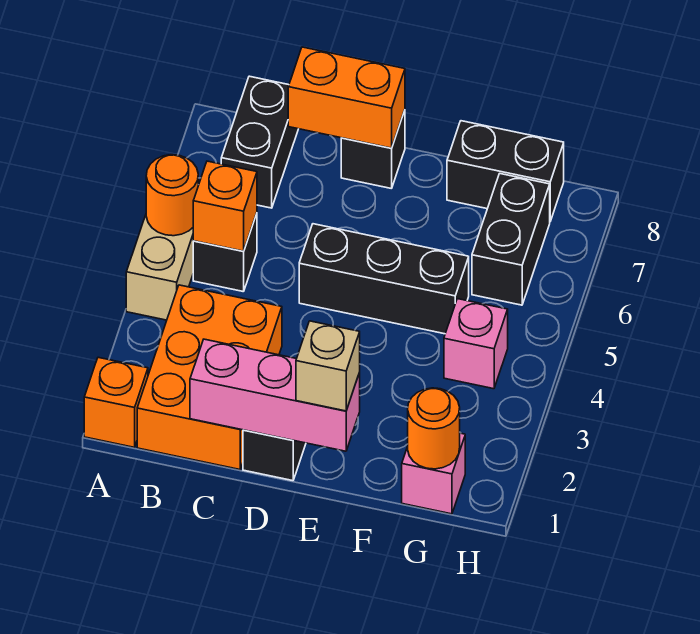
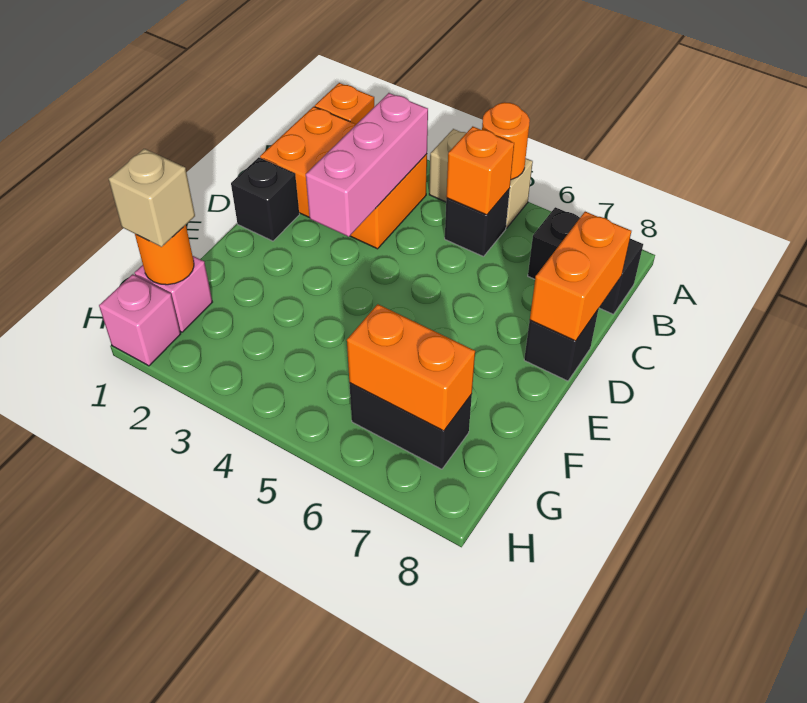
pink brick C1:E1 level 2 -> pink brick B3:D3 level 2
black brick D5:F5 level 1 -> none
tan brick E1 level 3 -> tan brick G1 level 3
black brick F8:G8 level 1 -> none
pink brick G4 level 1 -> pink brick H1 level 1
none -> orange brick G6:G7 level 2

